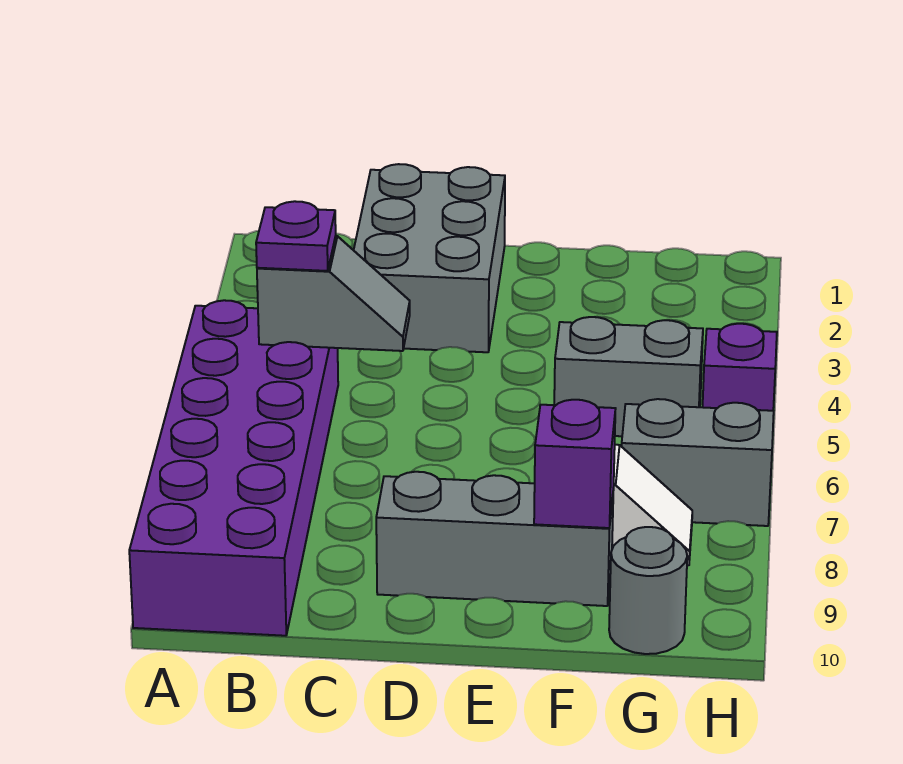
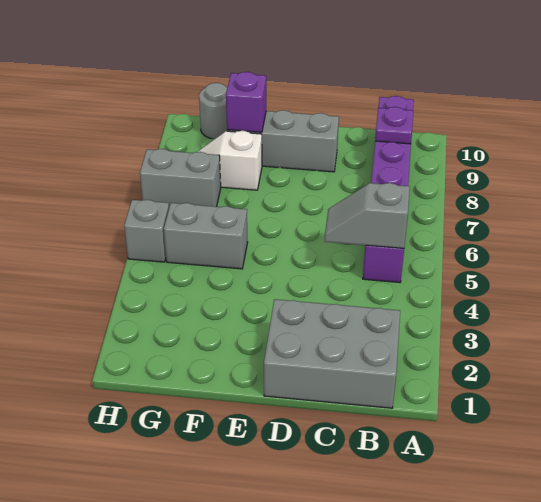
purple brick A5:B10 level 1 -> purple brick B5:B10 level 1
purple plate B5 level 3 -> purple plate B9 level 2
grey brick C1:D3 level 1 -> grey brick B1:D2 level 1
purple brick H5 level 1 -> grey brick H5 level 1

